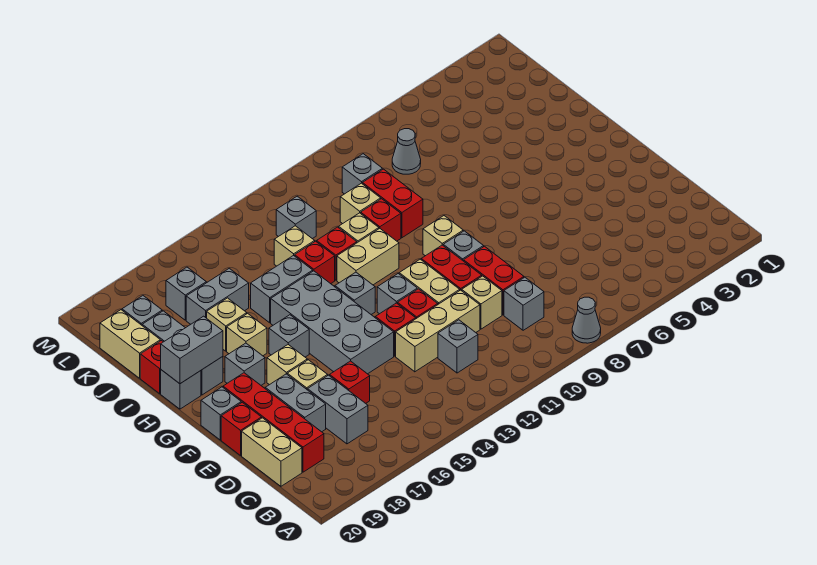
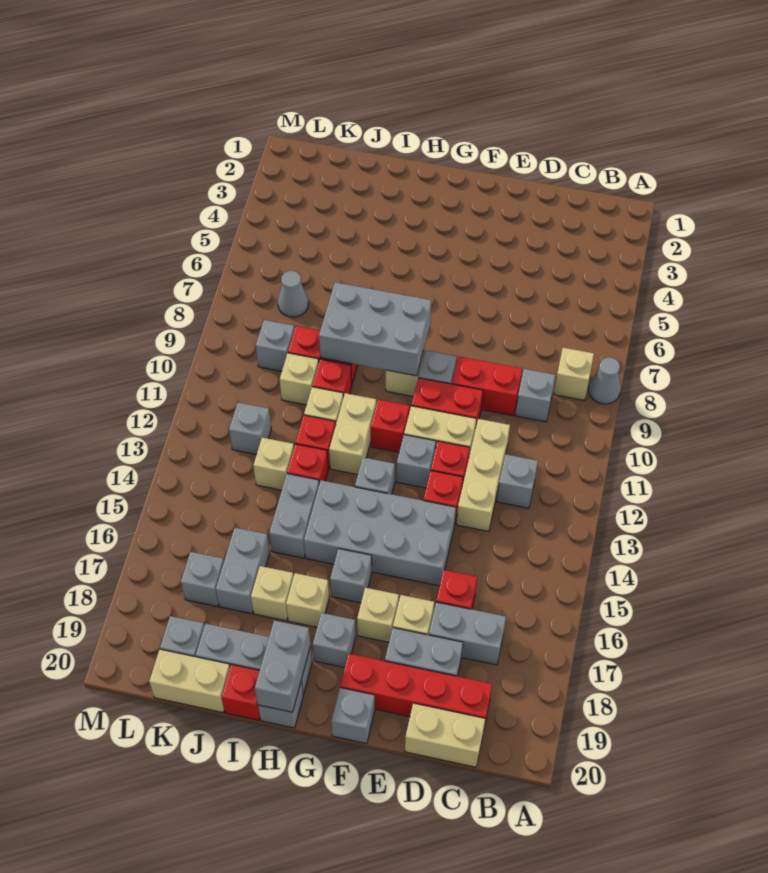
tan brick D10 level 1 -> tan brick B8 level 1
red brick E20 level 1 -> red brick G11 level 1
none -> grey brick G8:I9 level 2

